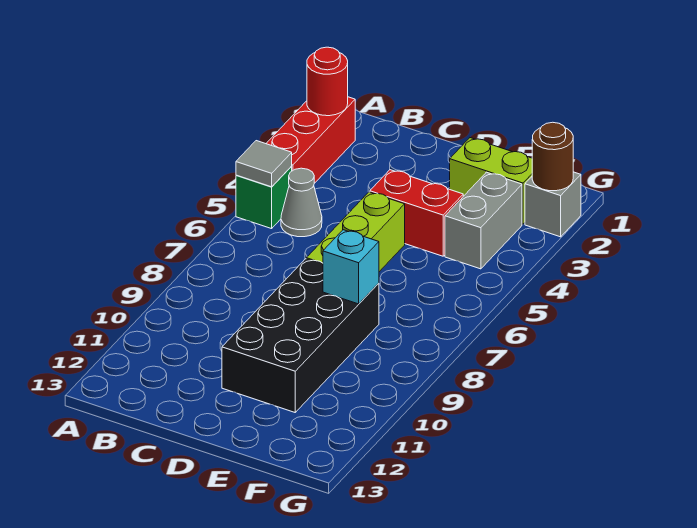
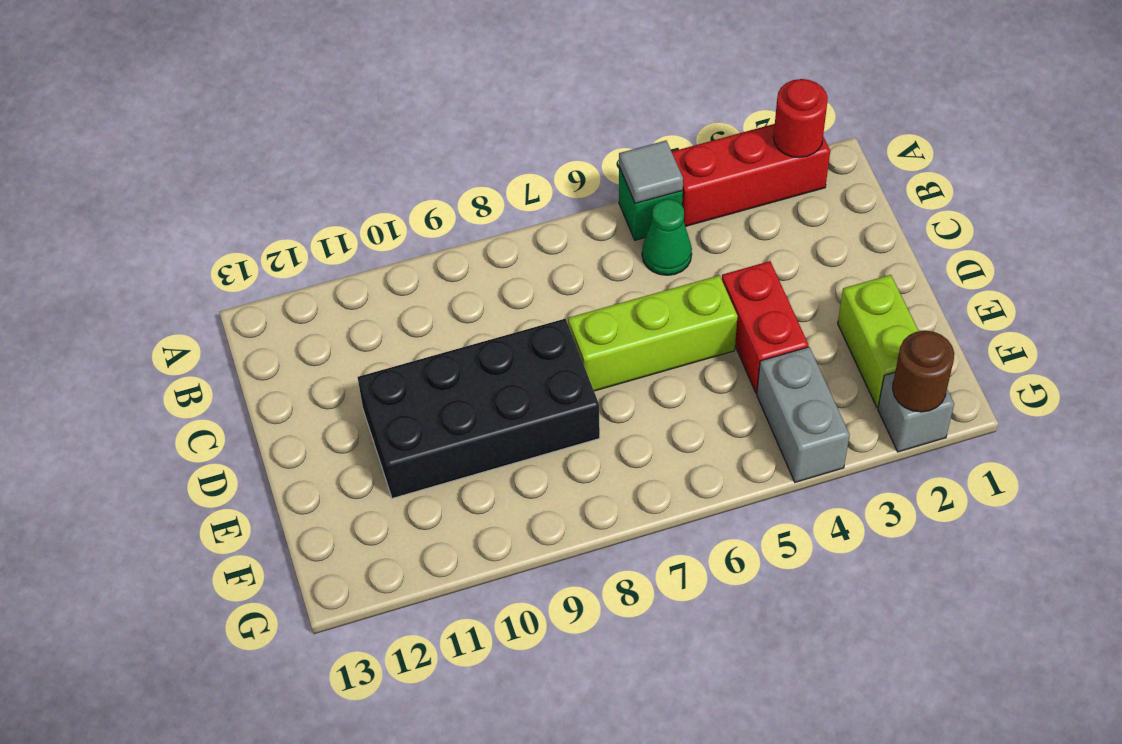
grey cone B5 level 1 -> green cone B5 level 1
cyan brick E8 level 2 -> none
grey brick F3:F4 level 1 -> grey brick F4:G4 level 1

